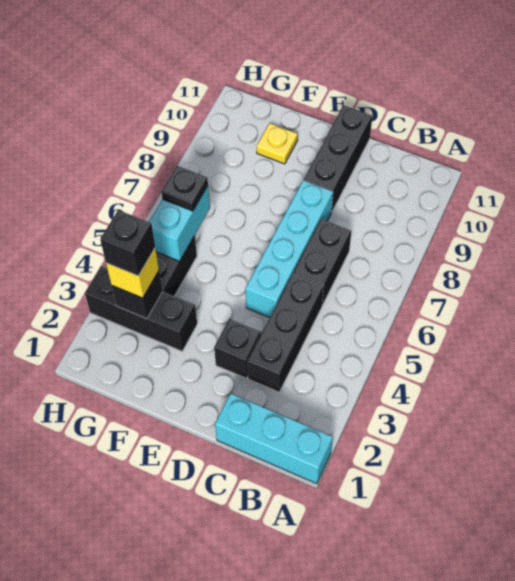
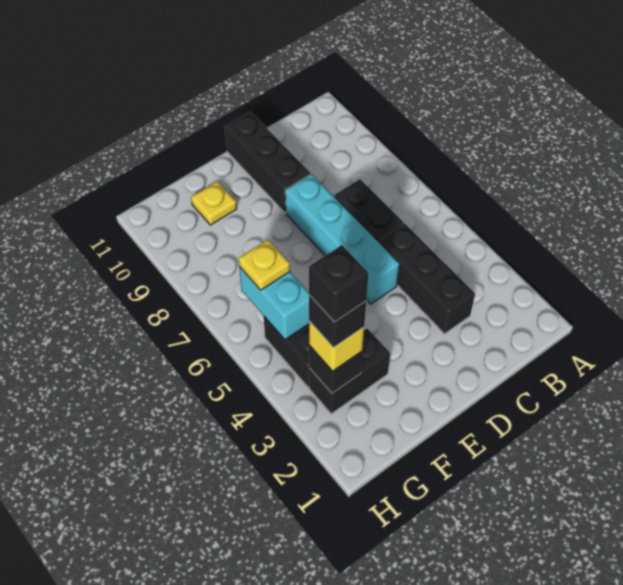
cyan brick A1:C1 level 1 -> none
black brick D3 level 1 -> black brick G3 level 5
black brick F3:H3 level 1 -> black brick F3:G3 level 1
black plate G6 level 3 -> yellow plate G6 level 3

